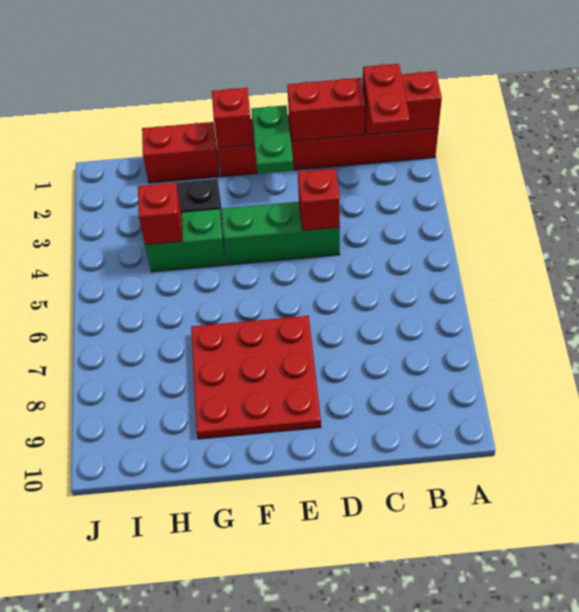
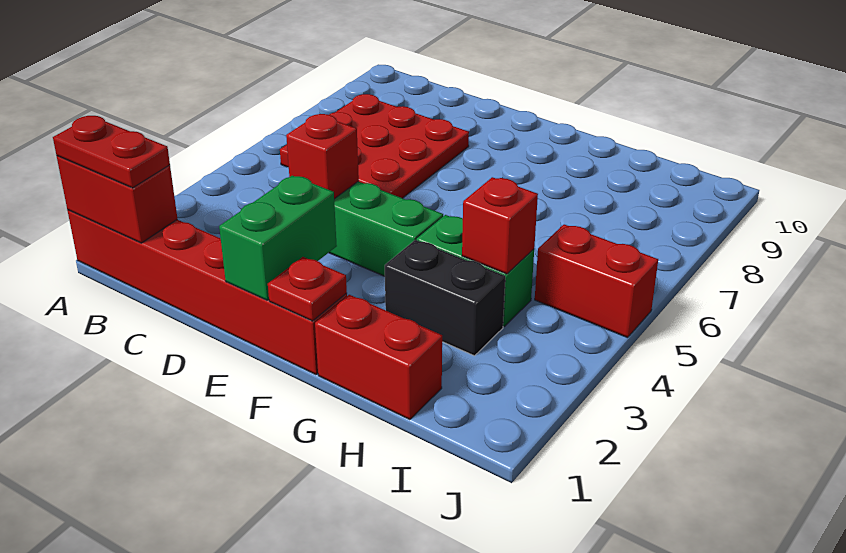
red plate B1:B2 level 3 -> red plate A1:B1 level 3
red brick C1:D1 level 2 -> red brick I5:J5 level 1
green plate E1:E2 level 2 -> green brick E1:E2 level 2
red plate E7:G9 level 1 -> red plate B6:D8 level 1
red brick F1 level 2 -> red plate F1 level 2

